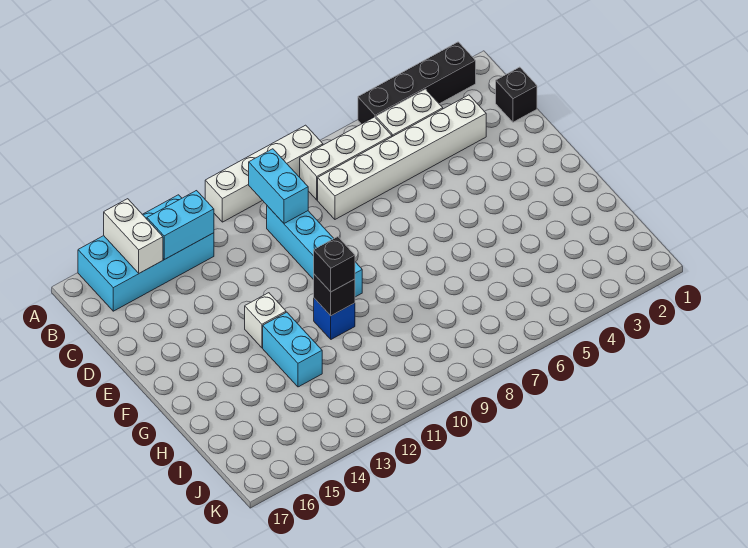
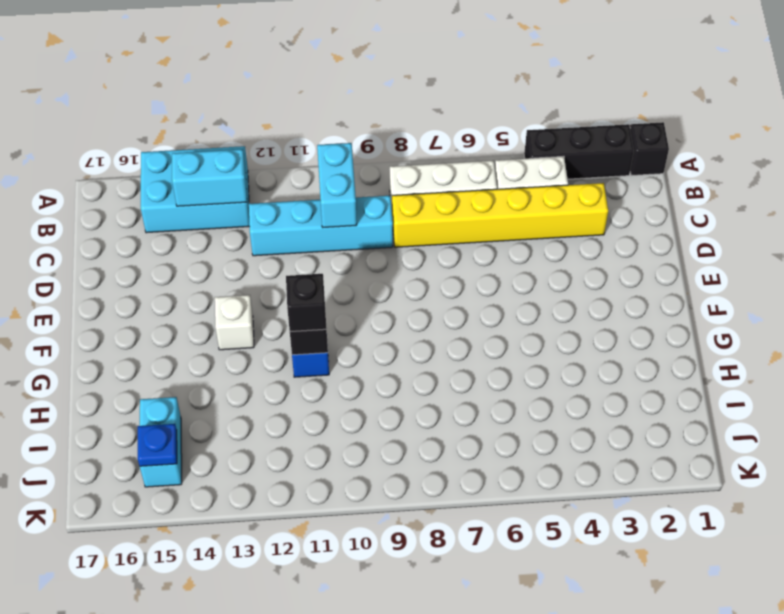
black brick A2:A5 level 1 -> black brick A2:A4 level 1
white brick A8:A11 level 1 -> none
cyan brick A13:B16 level 1 -> cyan brick A13:B15 level 1
white brick A15:B15 level 2 -> none
black brick C1 level 1 -> black brick A1 level 1
white brick C3:C8 level 1 -> yellow brick C3:C8 level 1
cyan brick C10:F10 level 1 -> cyan brick C9:C12 level 1
cyan brick G13:H13 level 1 -> cyan brick I15:J15 level 1
none -> blue plate J15 level 2

